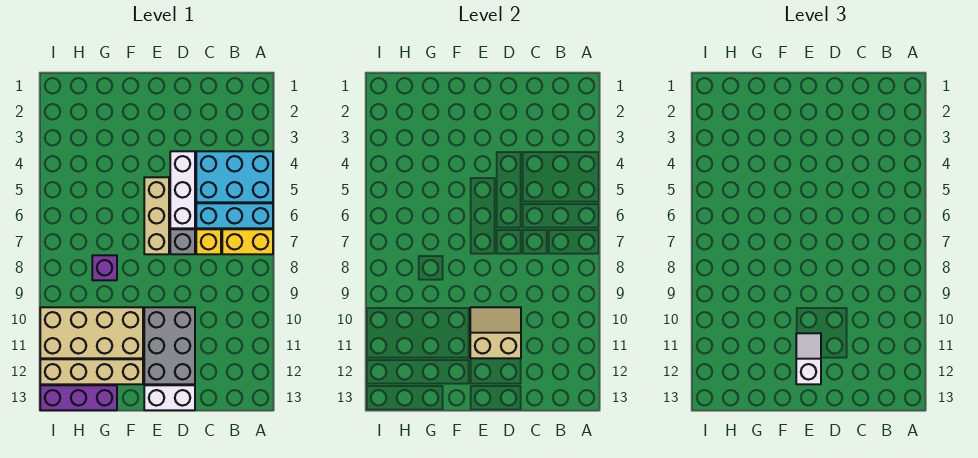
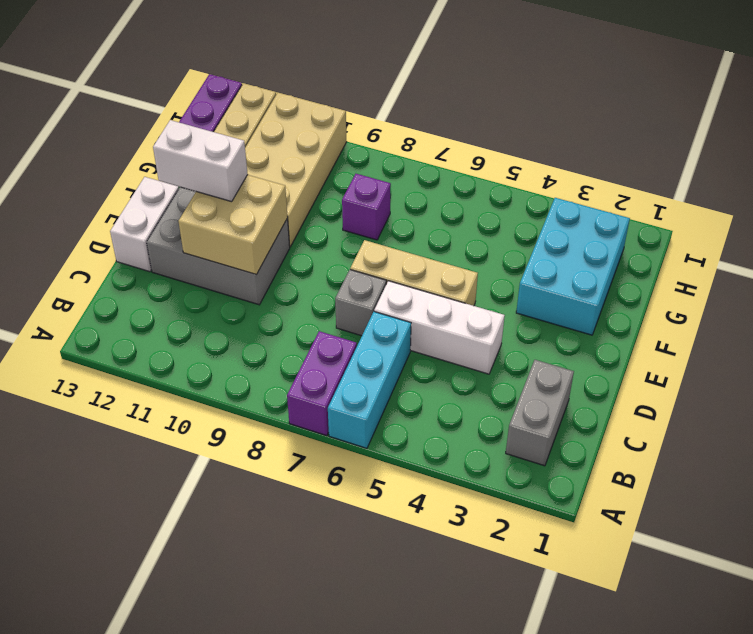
cyan brick A4:C5 level 1 -> cyan brick F2:H3 level 1
yellow brick A7:B7 level 1 -> purple brick A7:B7 level 1
none -> grey brick B2:C2 level 1
yellow brick C7 level 1 -> none
tan slope D10:E11 level 2 top 11 -> tan brick D10:E11 level 2
white slope E11:E12 level 3 top 12 -> white brick E11:E12 level 3

